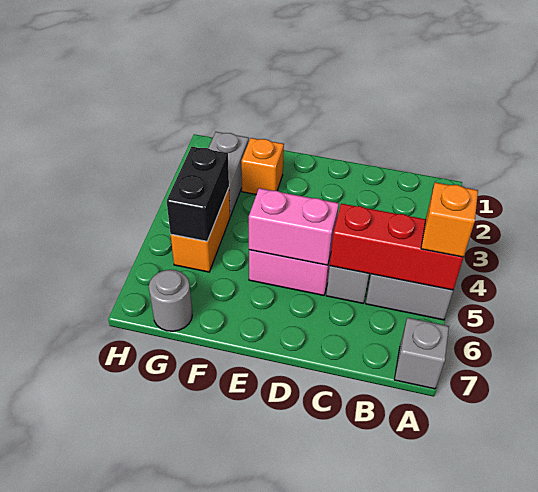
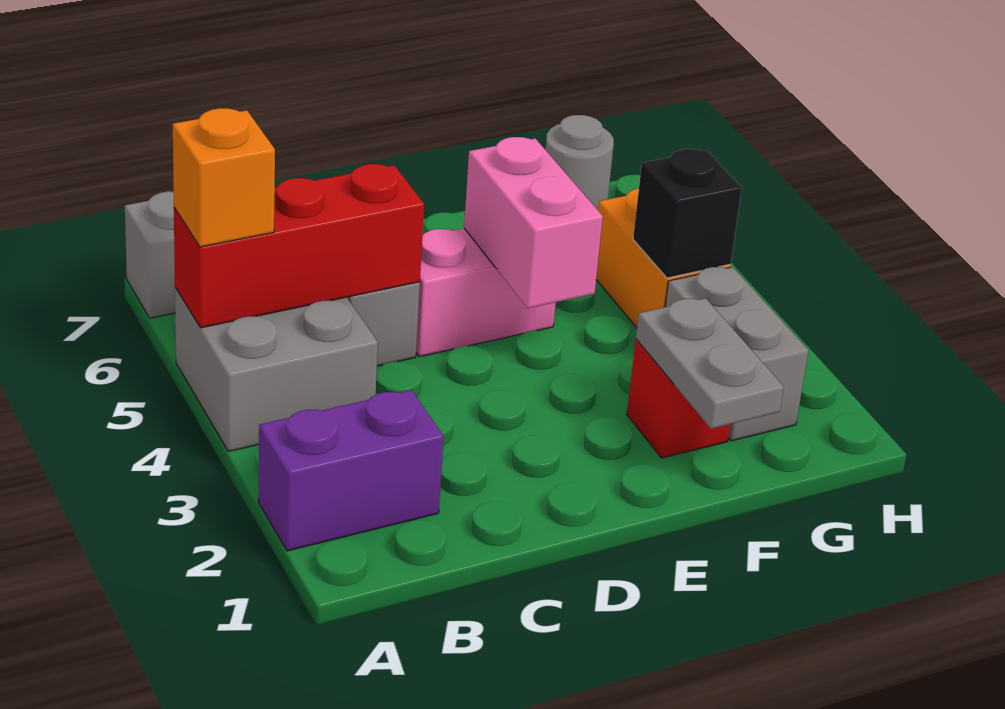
none -> purple brick A2:B2 level 1
pink brick D5:E5 level 2 -> pink brick E4:E5 level 2
none -> grey plate F1:F2 level 2
orange brick F2 level 1 -> red brick F2 level 1
black brick G4:G5 level 2 -> black brick G4 level 2

